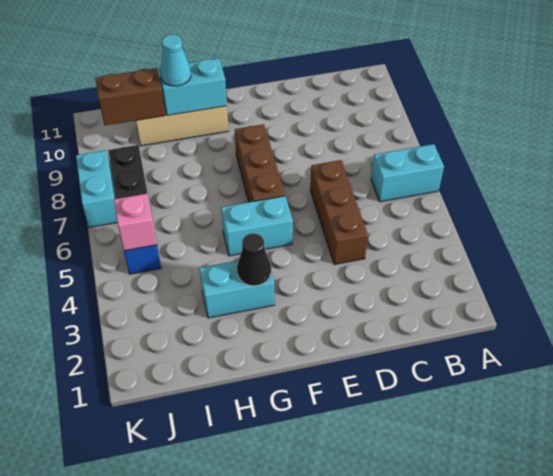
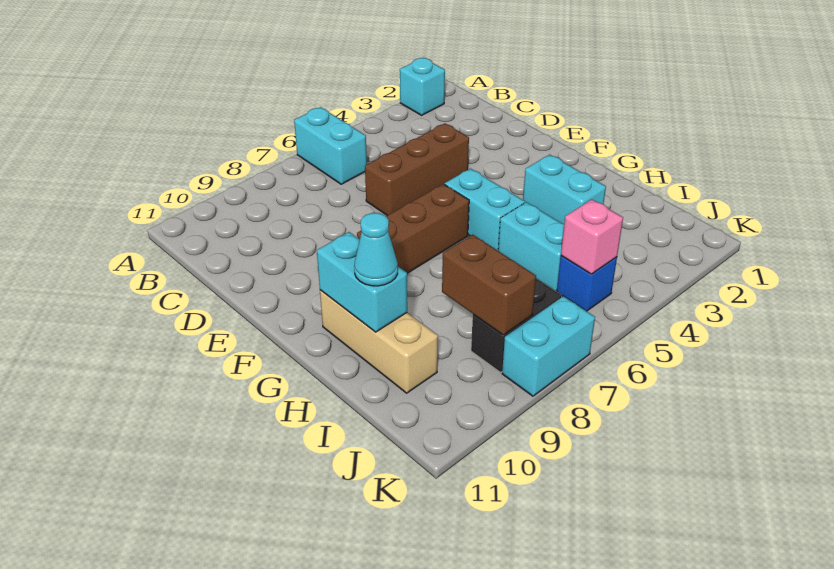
none -> cyan brick A2 level 1
black cone G3 level 2 -> none
none -> cyan brick H5:I5 level 1
brown brick I10:J10 level 2 -> brown brick I8:J8 level 2

